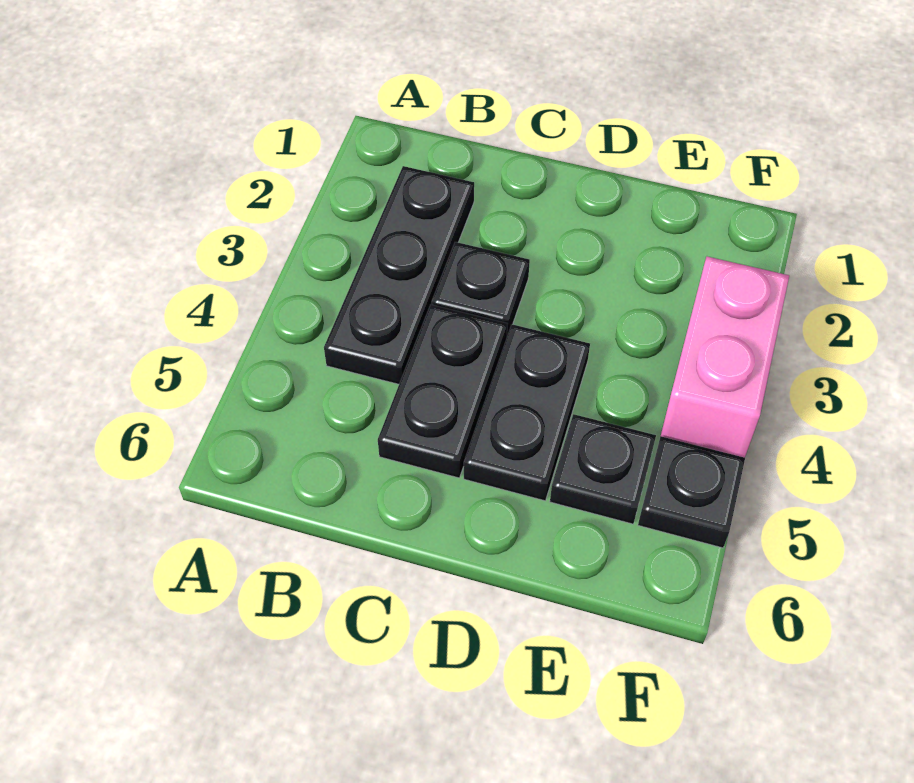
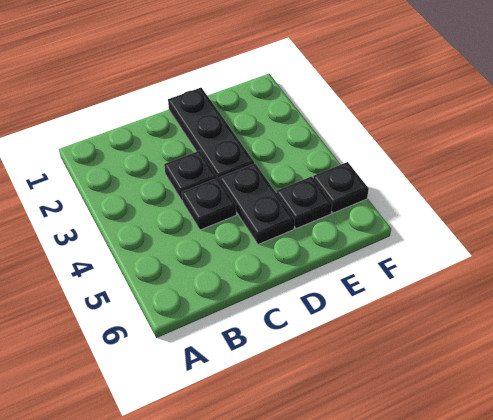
black plate B2:B4 level 1 -> black plate D1:D3 level 1
black plate C4:C5 level 1 -> black plate C4 level 1
pink brick F3:F4 level 1 -> none

